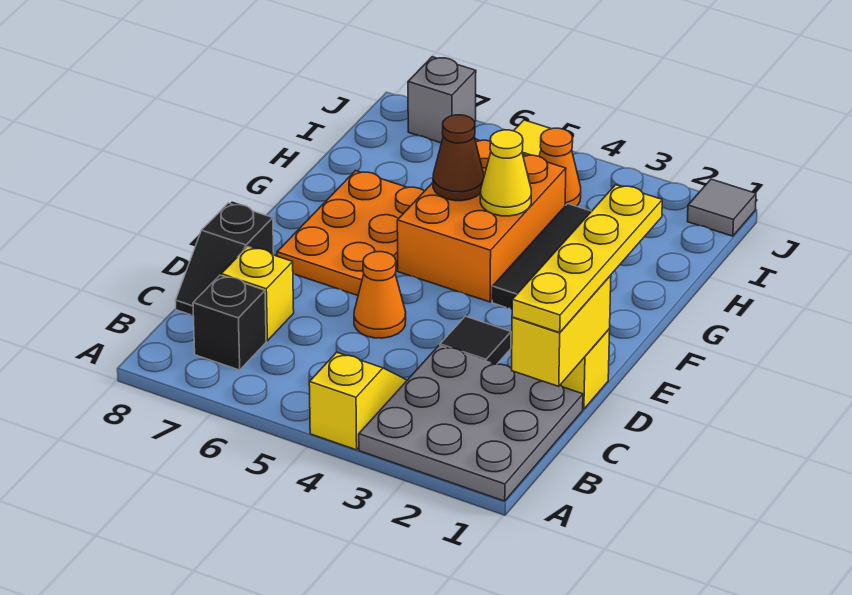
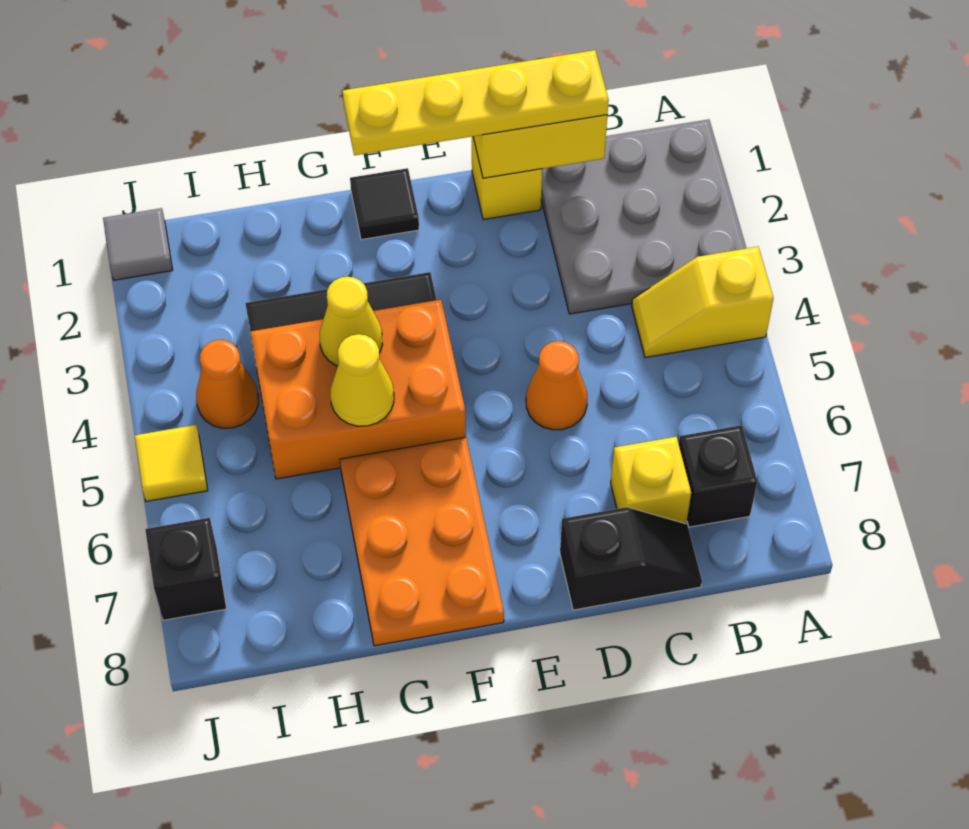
black tile D3 level 1 -> black tile F1 level 1
orange plate E6:G7 level 1 -> orange plate F6:G8 level 1
brown cone G5 level 2 -> yellow cone G5 level 2
grey brick J7 level 1 -> black brick J7 level 1

